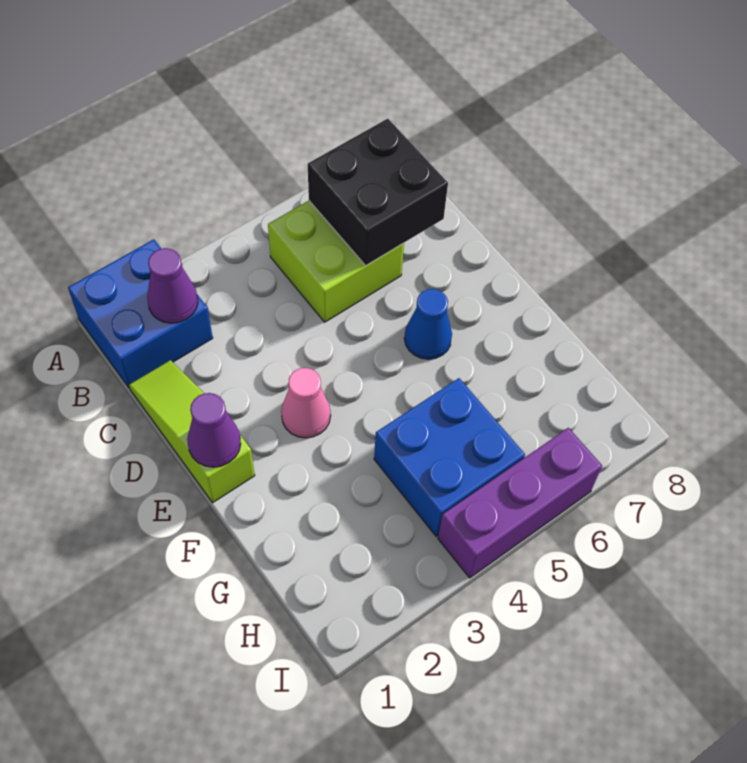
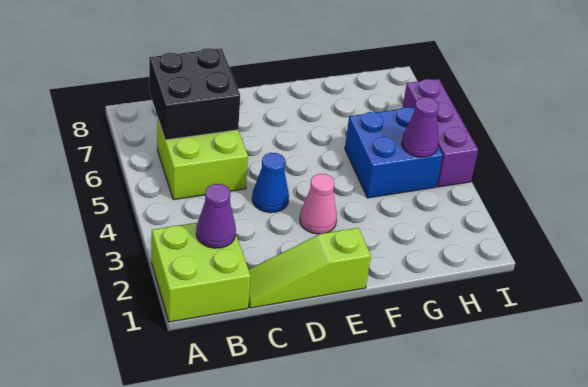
blue brick A1:B2 level 1 -> lime brick A1:B2 level 1
purple cone E1 level 2 -> purple cone H4 level 2
blue cone E6 level 1 -> blue cone D4 level 1

